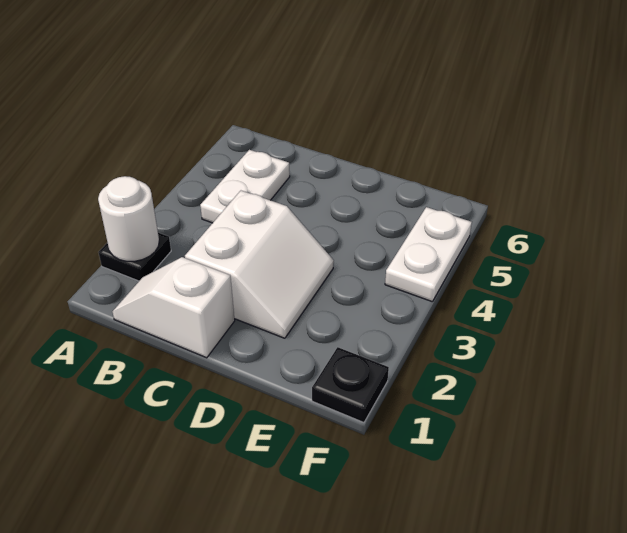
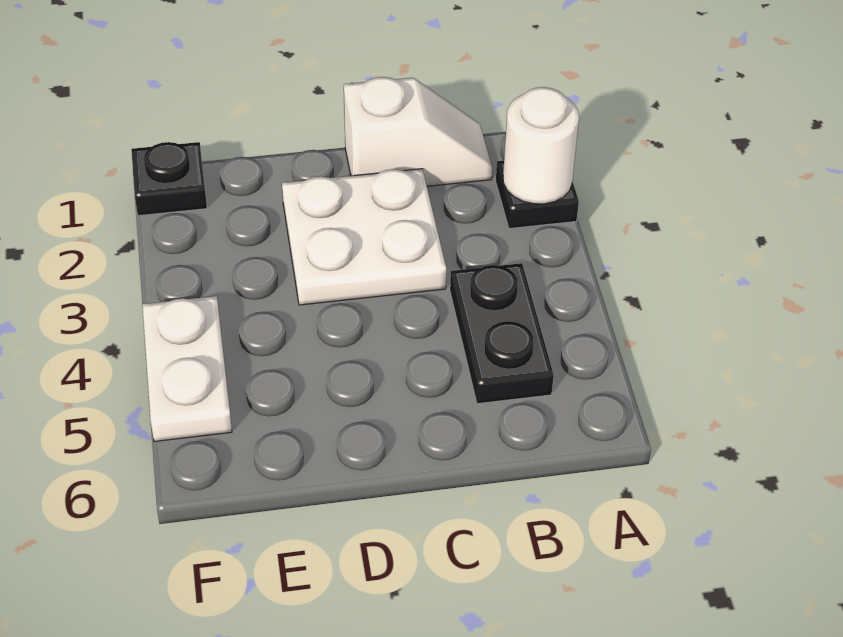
white plate B4:B5 level 1 -> black plate B4:B5 level 1
white slope C2:D3 level 1 top C -> white plate C2:D3 level 1

